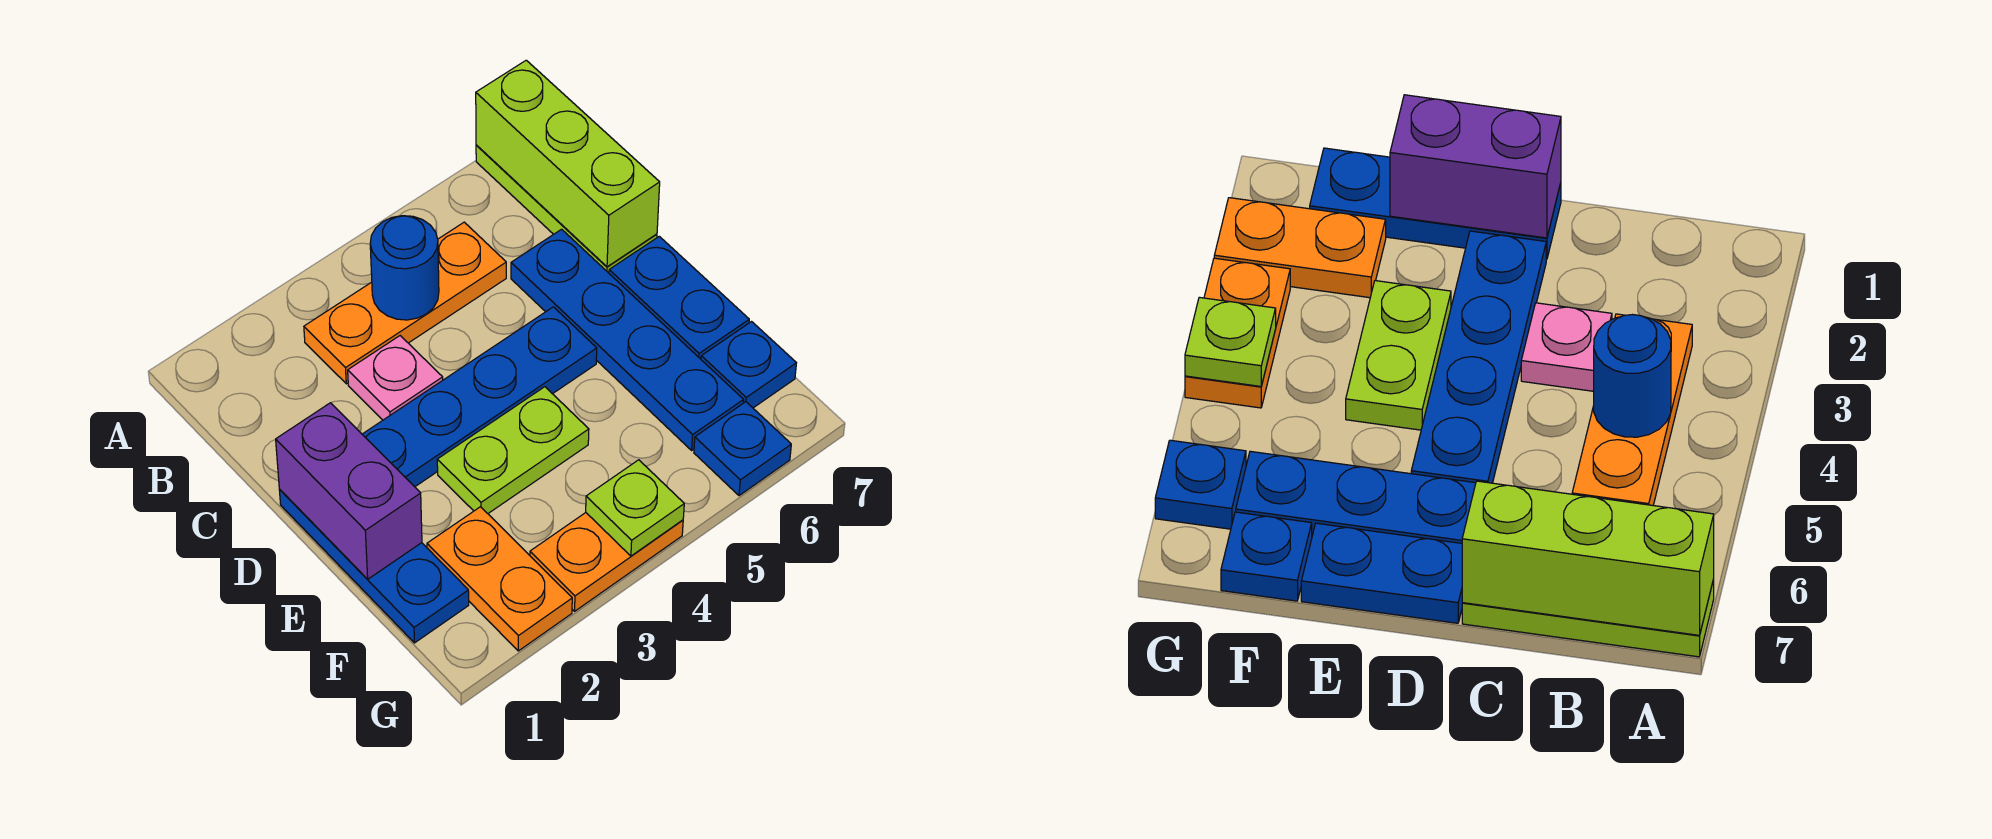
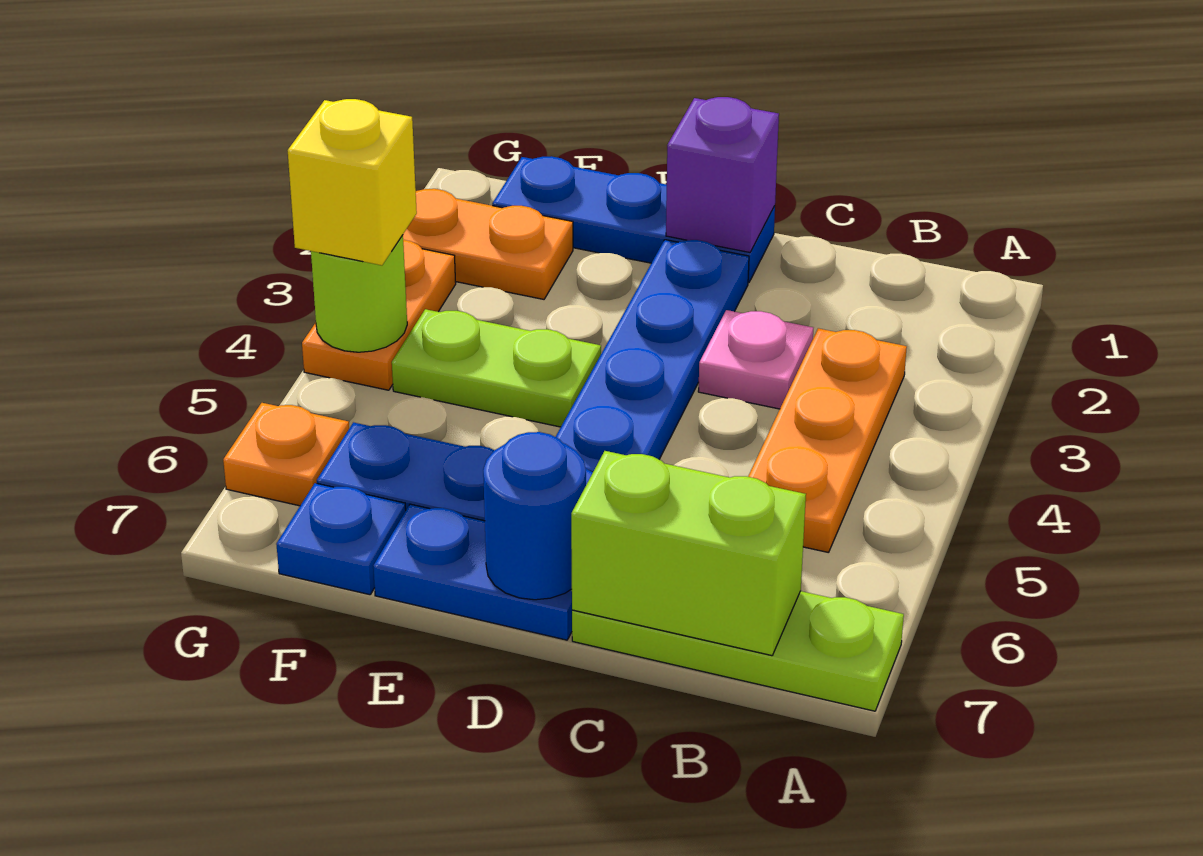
lime brick A7:C7 level 2 -> lime brick B7:C7 level 2
blue round brick B4 level 2 -> blue round brick D7 level 2
purple brick D1:E1 level 2 -> purple brick D1 level 2
lime plate E3:E4 level 1 -> lime plate E4:F4 level 1
lime plate G4 level 2 -> lime round brick G4 level 2
none -> yellow brick G4 level 3
blue plate G6 level 1 -> orange plate G6 level 1

